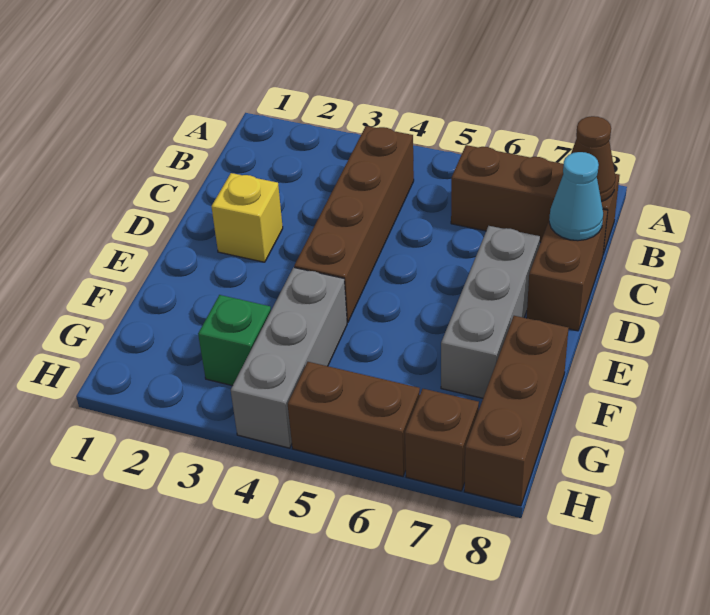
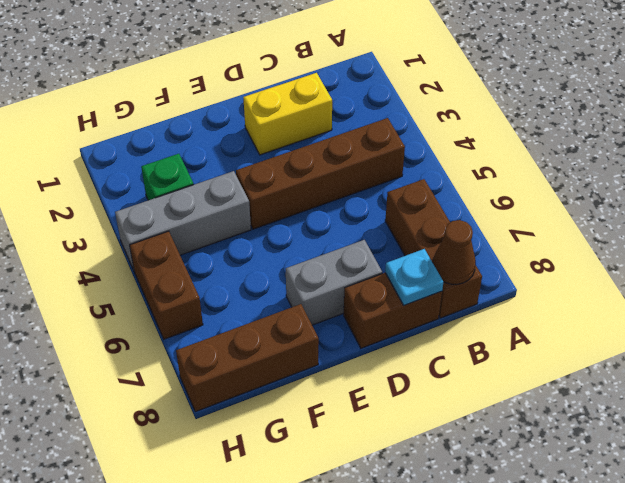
cyan cone C8 level 2 -> cyan plate C8 level 2
yellow brick D2 level 1 -> yellow brick C2:D2 level 1
grey brick D7:F7 level 1 -> grey brick D7:E7 level 1
brown brick H7 level 1 -> none

